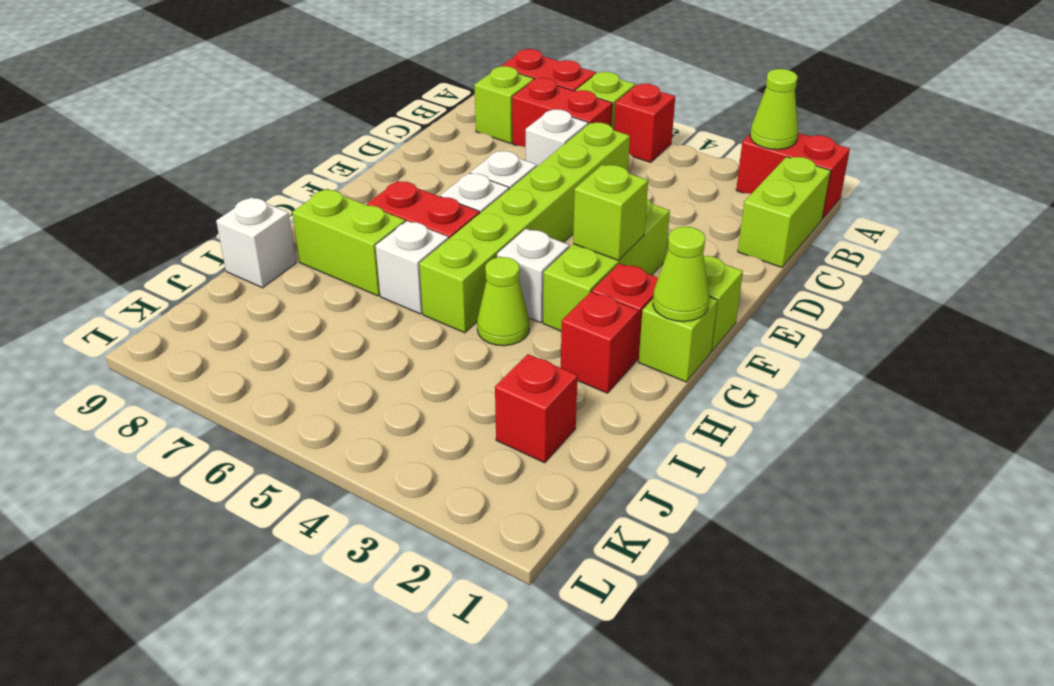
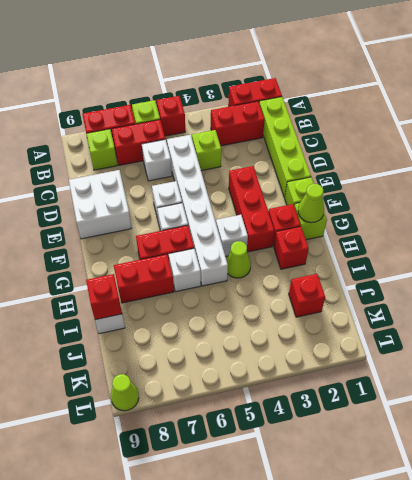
lime cone A2 level 2 -> lime cone L9 level 1
lime brick B1:C1 level 1 -> lime brick B1:E1 level 1
none -> red brick B2:B3 level 1
lime brick C5:H5 level 1 -> white brick C5:H5 level 1
none -> white brick D8:E9 level 1
lime brick E3:G3 level 1 -> red brick E3:G3 level 1
lime brick F3 level 2 -> lime brick C4 level 1
lime brick H7:H8 level 1 -> red brick H7:H8 level 1
none -> red brick I9 level 2

